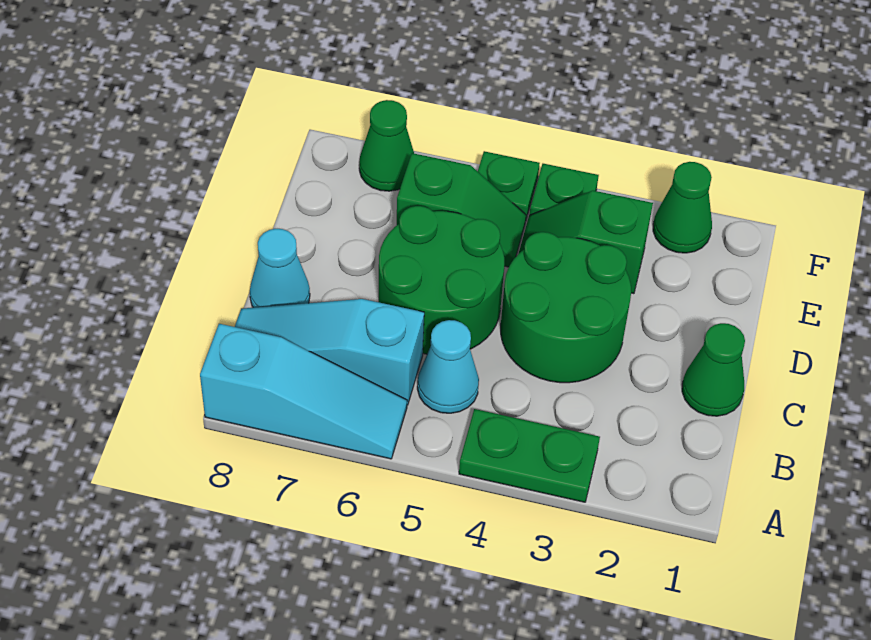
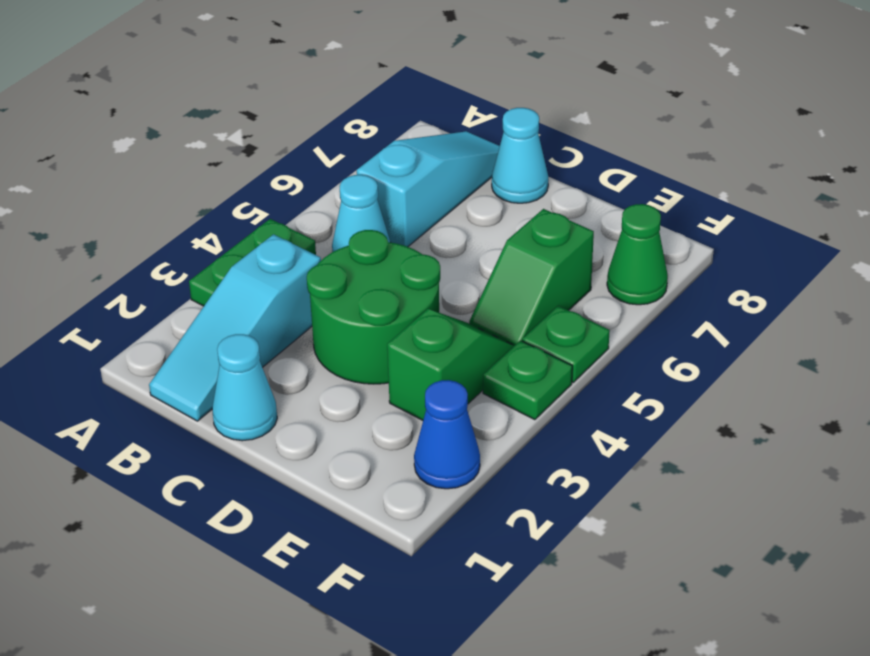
cyan slope A6:A8 level 1 top 8 -> cyan slope B1:B3 level 1 top 3
green cone C1 level 1 -> cyan cone C1 level 1
green round brick C5:D6 level 1 -> none
green cone F2 level 1 -> blue cone F2 level 1

